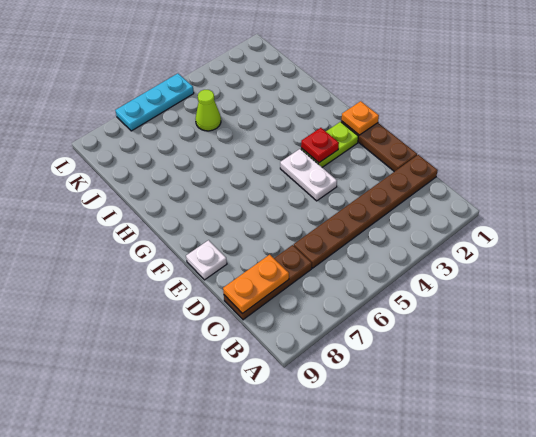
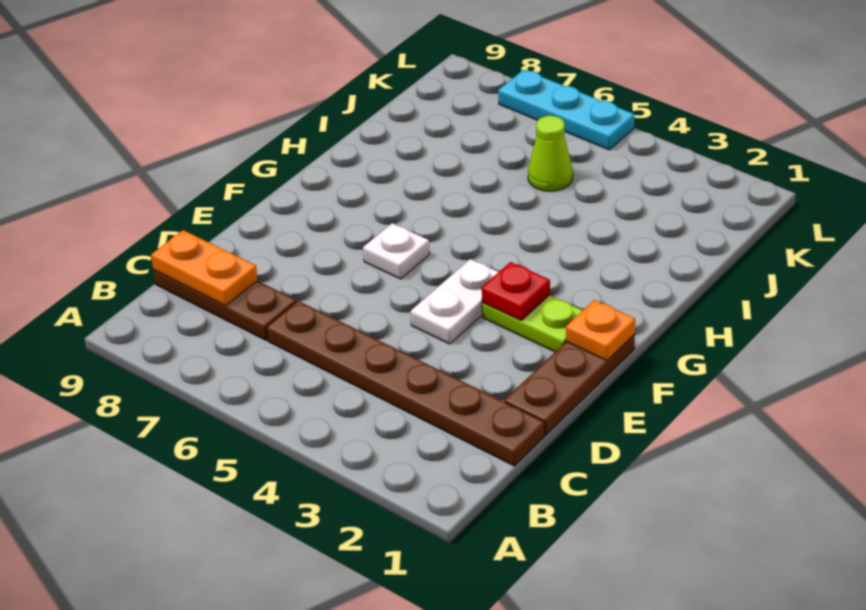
white plate E9 level 1 -> white plate F6 level 1

